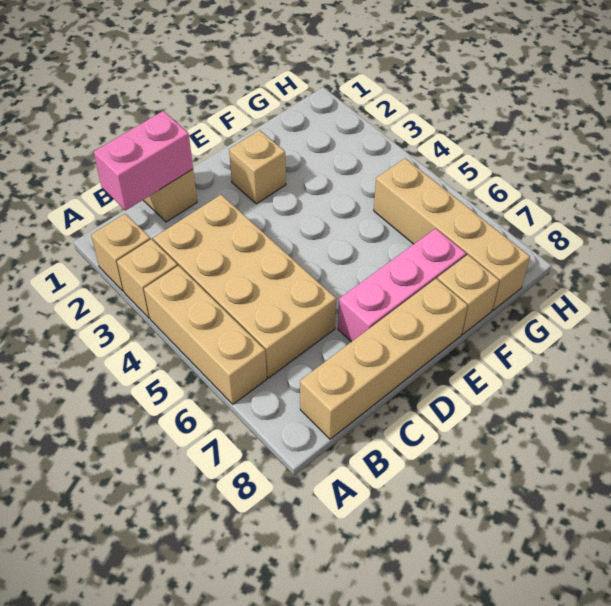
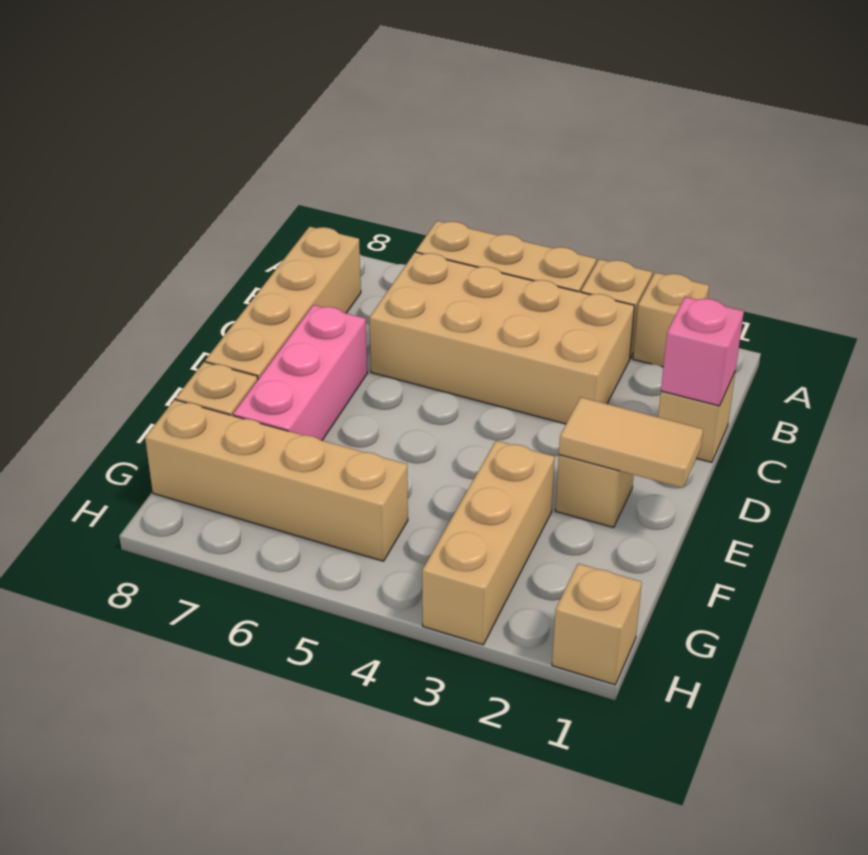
pink brick B1:C1 level 2 -> pink brick C1 level 2
none -> tan tile E1:E2 level 2
none -> tan brick F3:H3 level 1
none -> tan brick H1 level 1

